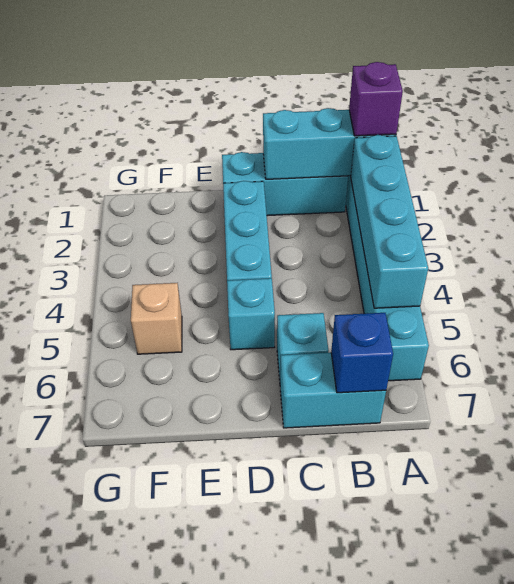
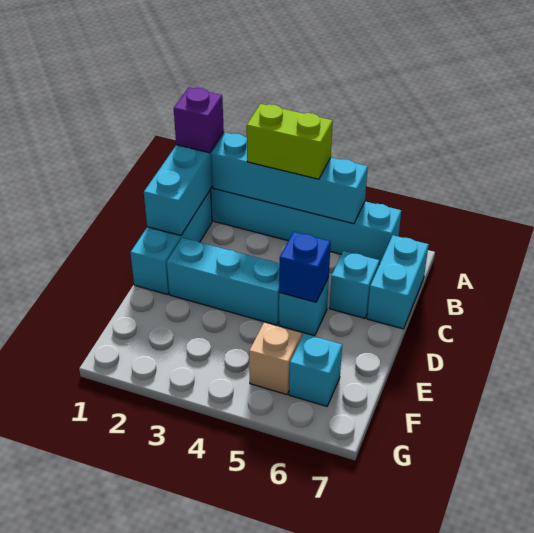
none -> lime brick A3:A4 level 3
blue brick B7 level 2 -> blue brick D5 level 2
none -> cyan brick F6 level 1

